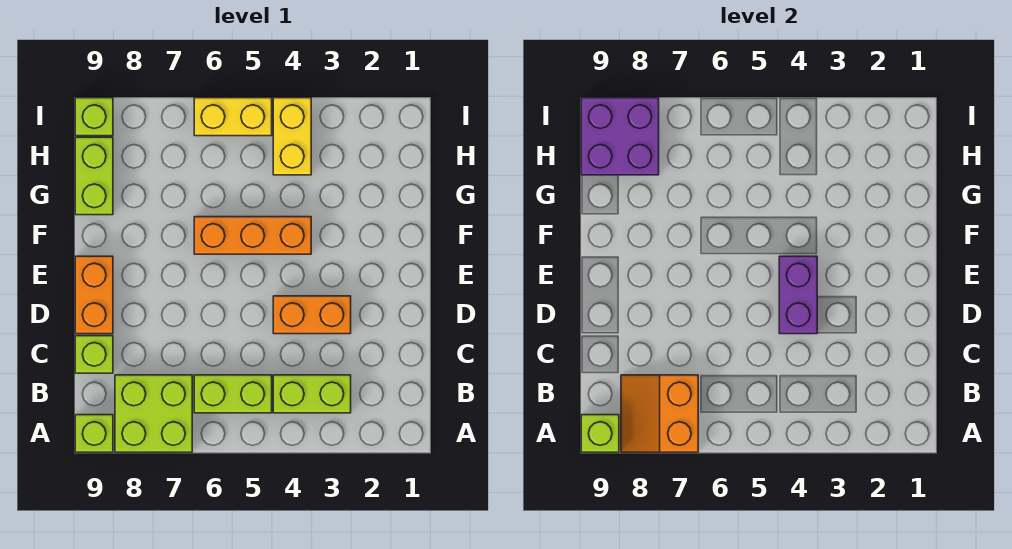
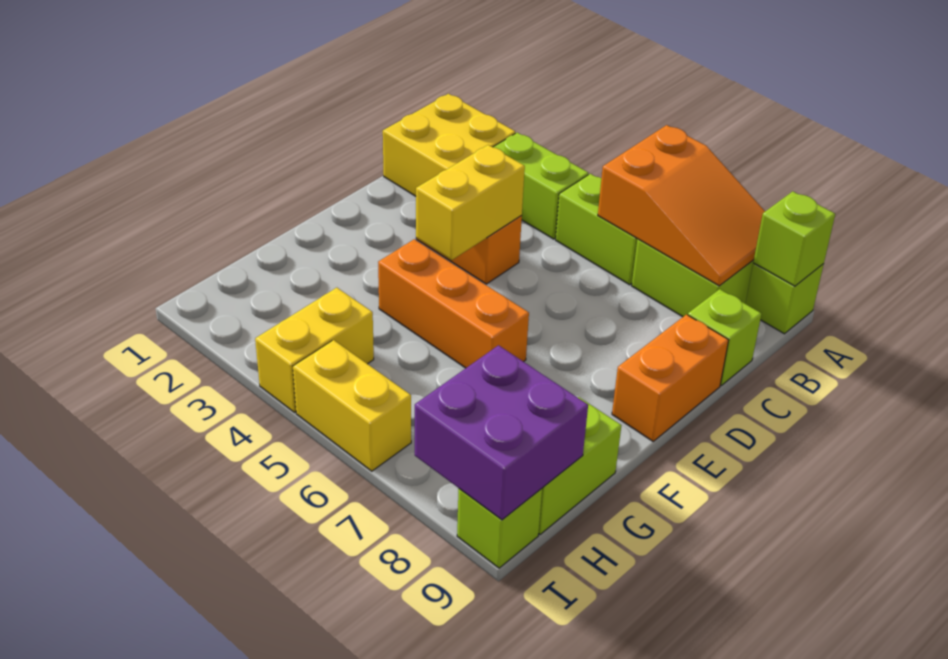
orange slope A7:B8 level 2 top 7 -> orange slope A6:B8 level 2 top 6
none -> yellow brick B1:C2 level 1
purple brick D4:E4 level 2 -> yellow brick D4:E4 level 2

